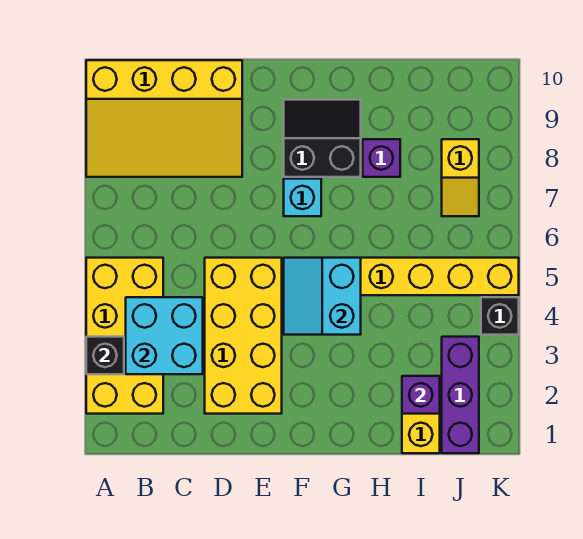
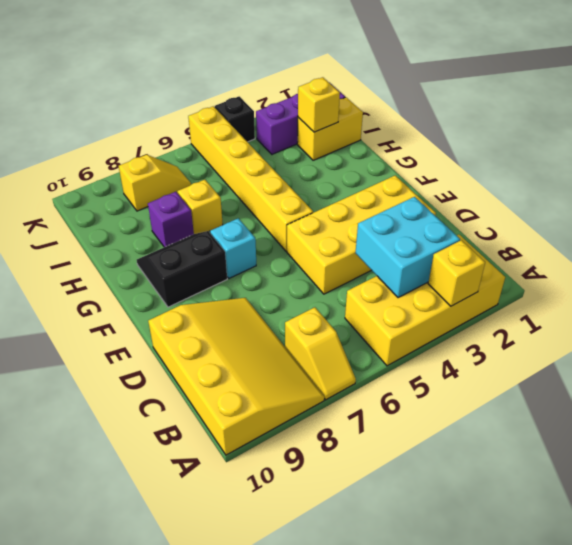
black brick A3 level 2 -> yellow brick A3 level 2
none -> yellow slope A7:B7 level 1 top B
cyan slope F4:G5 level 2 top G -> none
black slope F8:G9 level 1 top 8 -> black slope F8:G9 level 1 top F
none -> yellow brick H7 level 1
purple brick I2 level 2 -> yellow brick I2 level 2

